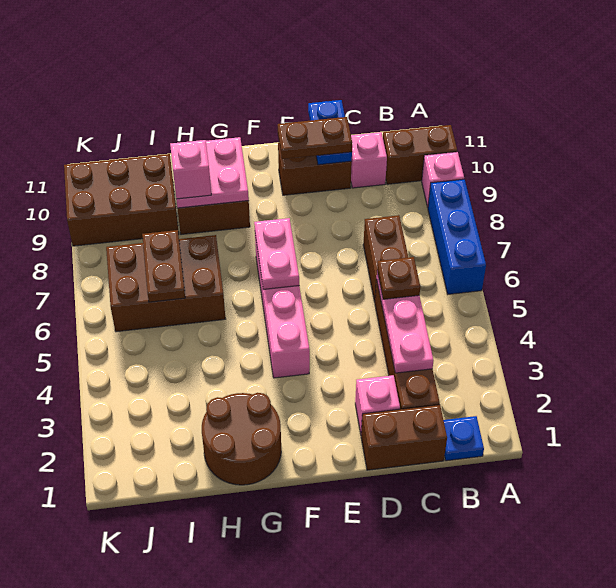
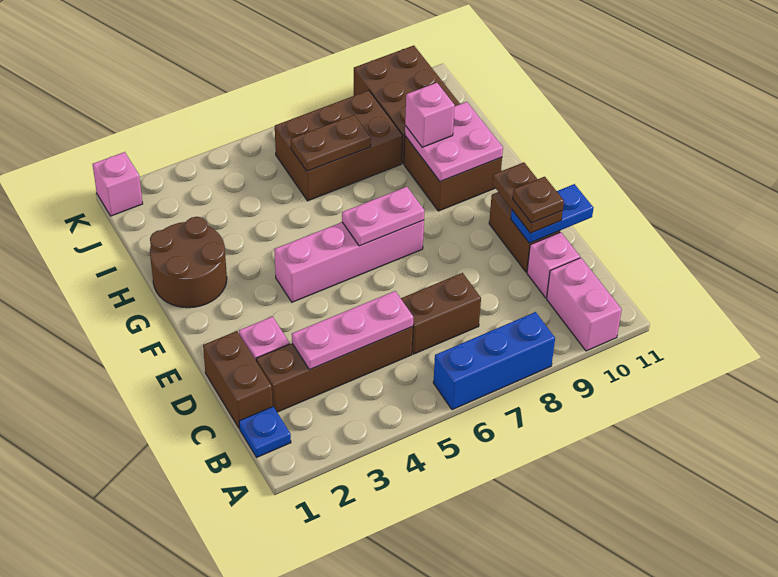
pink brick A9 level 1 -> pink brick K1 level 1
brown brick A10:B10 level 1 -> pink brick A10:B10 level 1
brown plate C5 level 3 -> brown plate D10 level 4
brown brick H6:J7 level 1 -> brown brick I6:J8 level 1

